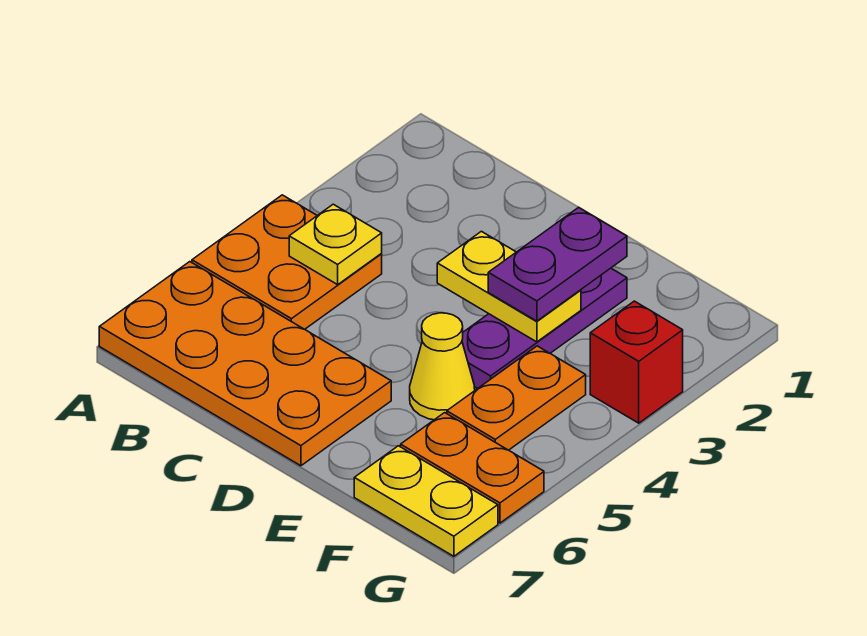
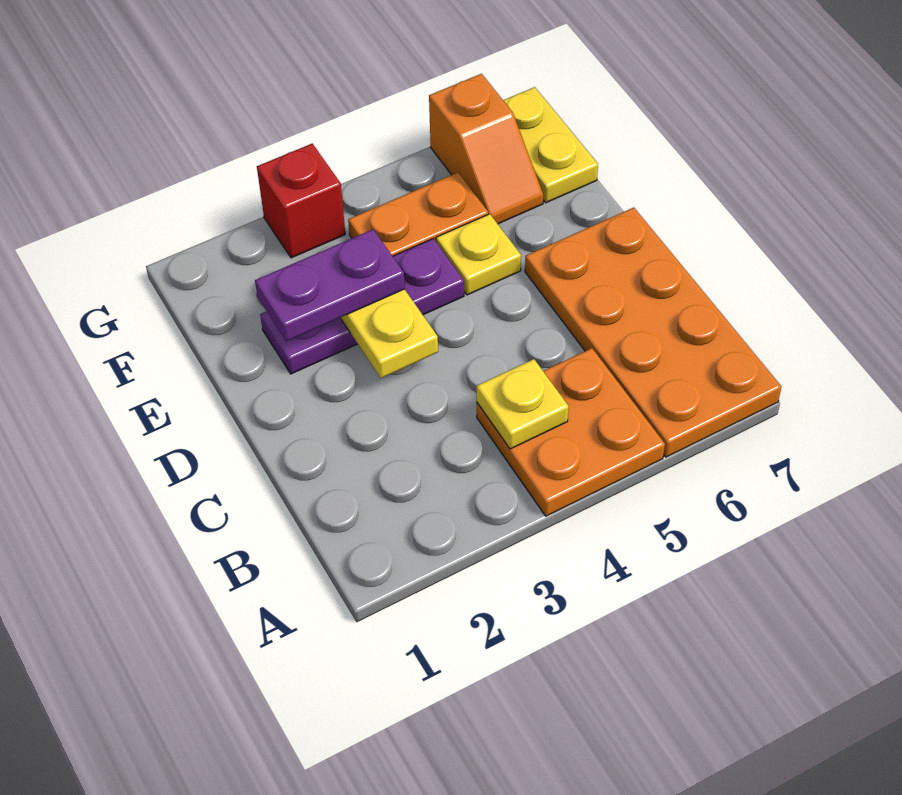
yellow cone E5 level 1 -> yellow plate E5 level 1
orange plate F6:G6 level 1 -> orange slope F6:G6 level 1 top G

